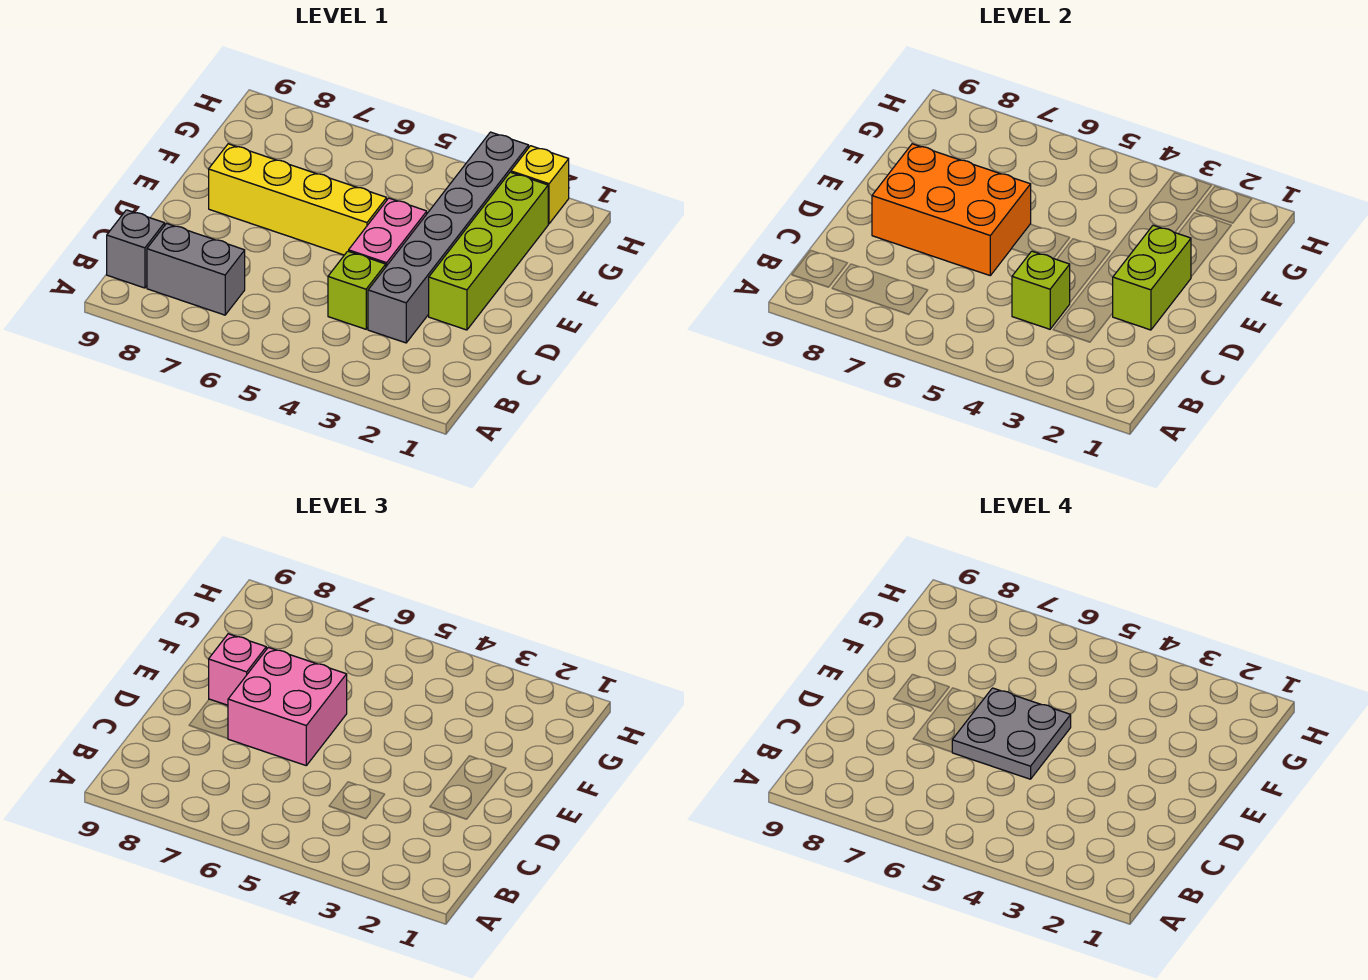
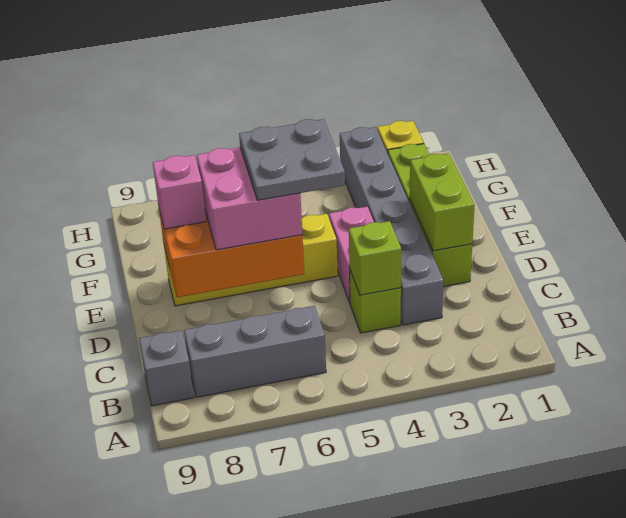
grey brick B7:B8 level 1 -> grey brick B6:B8 level 1

